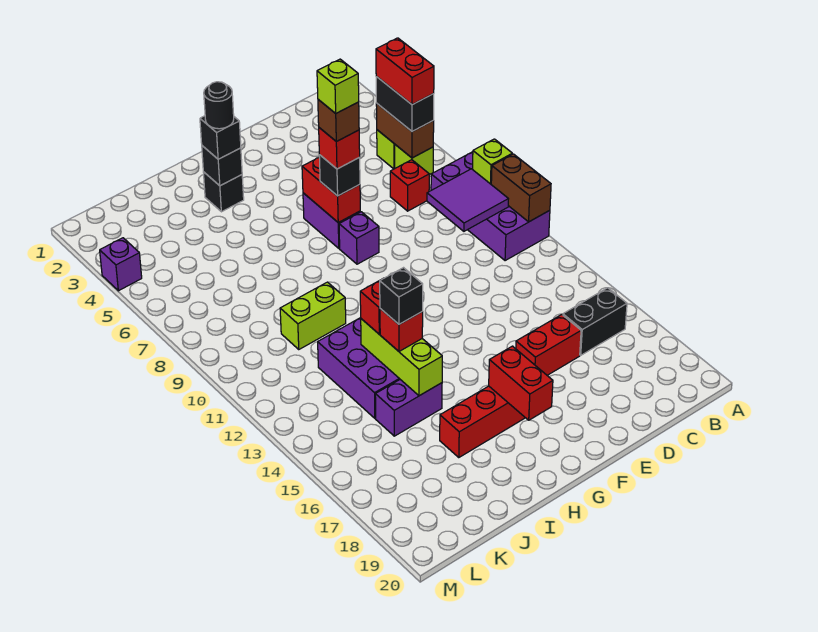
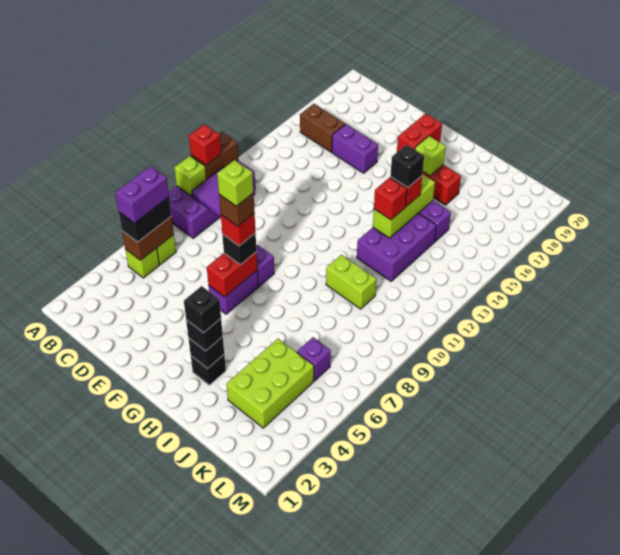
red brick B5:B6 level 4 -> purple brick B5:B6 level 4
black brick B16:C16 level 1 -> brown brick B16:C16 level 1
red brick C7 level 1 -> red brick A10 level 3
red brick D16:E16 level 1 -> purple brick D16:E16 level 1
black round brick H3 level 4 -> black brick H3 level 4
none -> lime brick H17 level 2
none -> lime brick J3:K5 level 1
purple brick M4 level 1 -> purple brick K6 level 1

